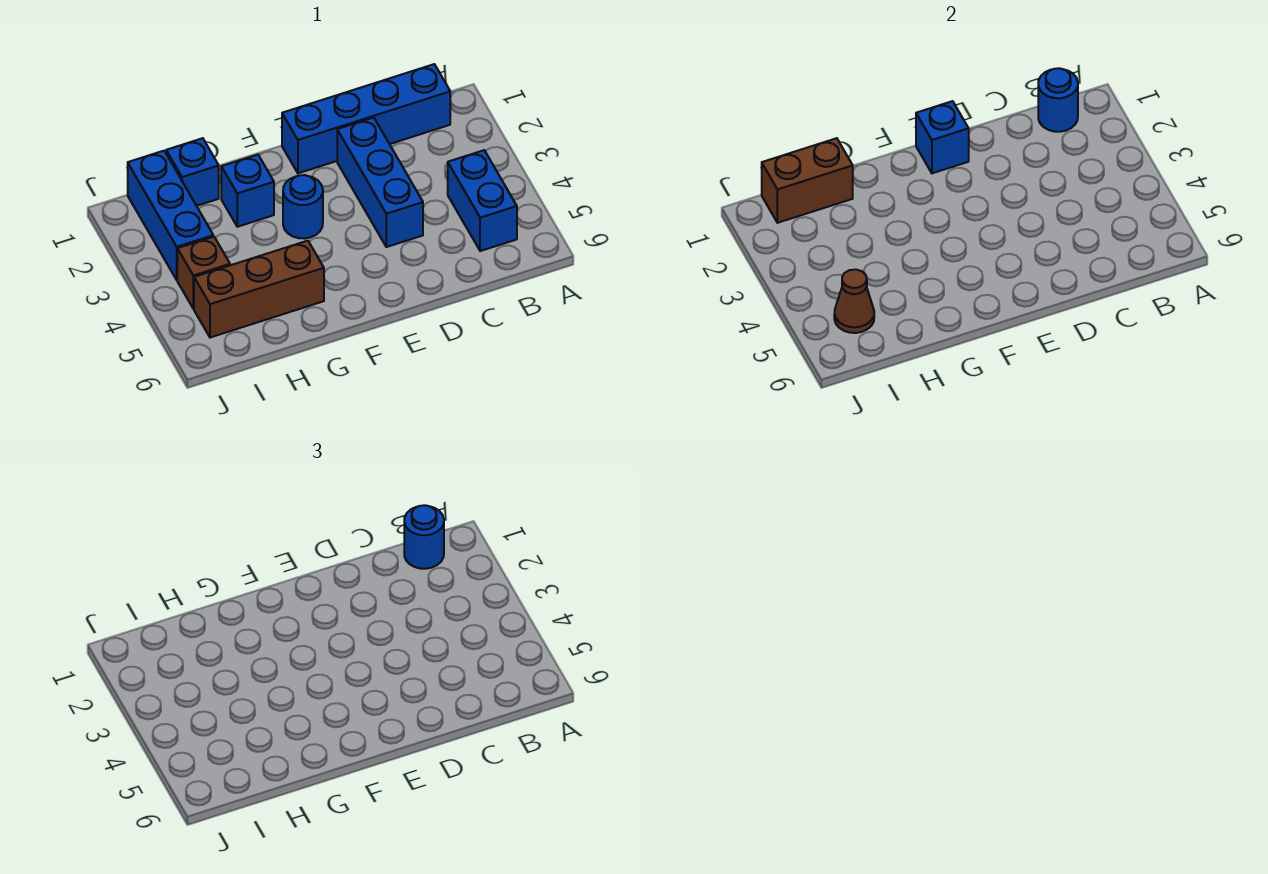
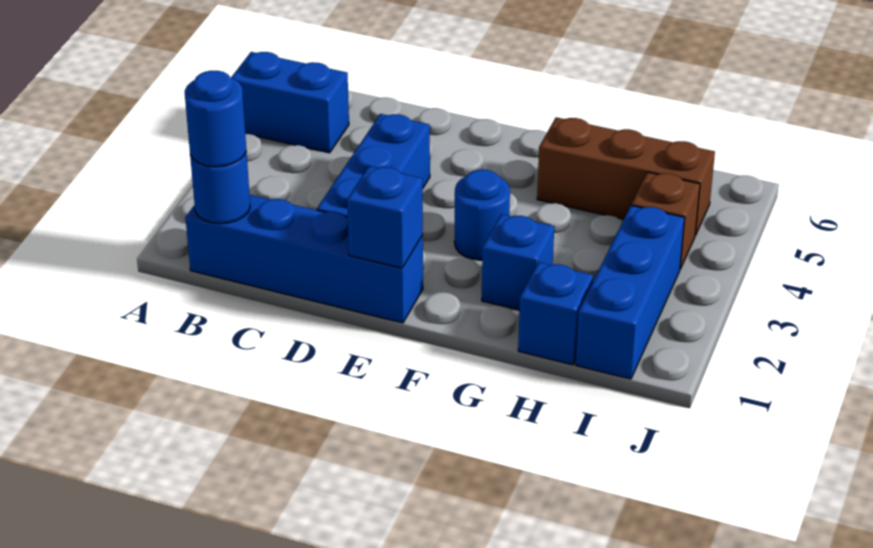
blue brick B4:B5 level 1 -> blue brick A5:B5 level 1
brown brick H1:I1 level 2 -> none
brown cone I5 level 2 -> none

